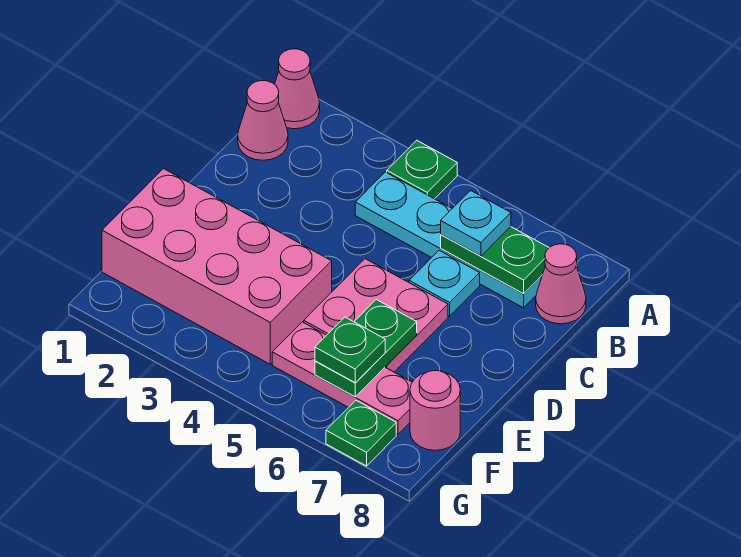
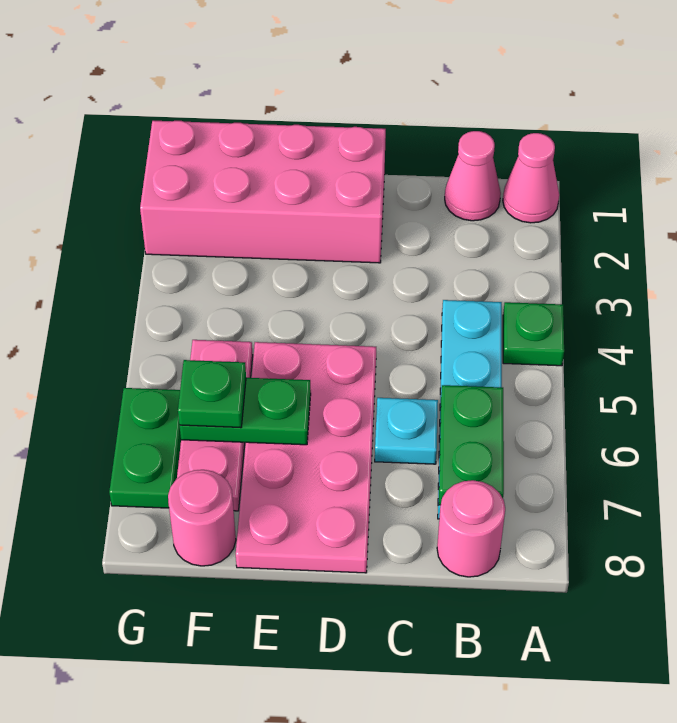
cyan plate B6 level 3 -> none
pink cone B8 level 1 -> pink round brick B8 level 1
pink plate D5:E6 level 1 -> pink plate D5:E8 level 1
pink brick E1:F4 level 1 -> pink brick D1:G2 level 1
green plate G7 level 1 -> green plate G6:G7 level 1

